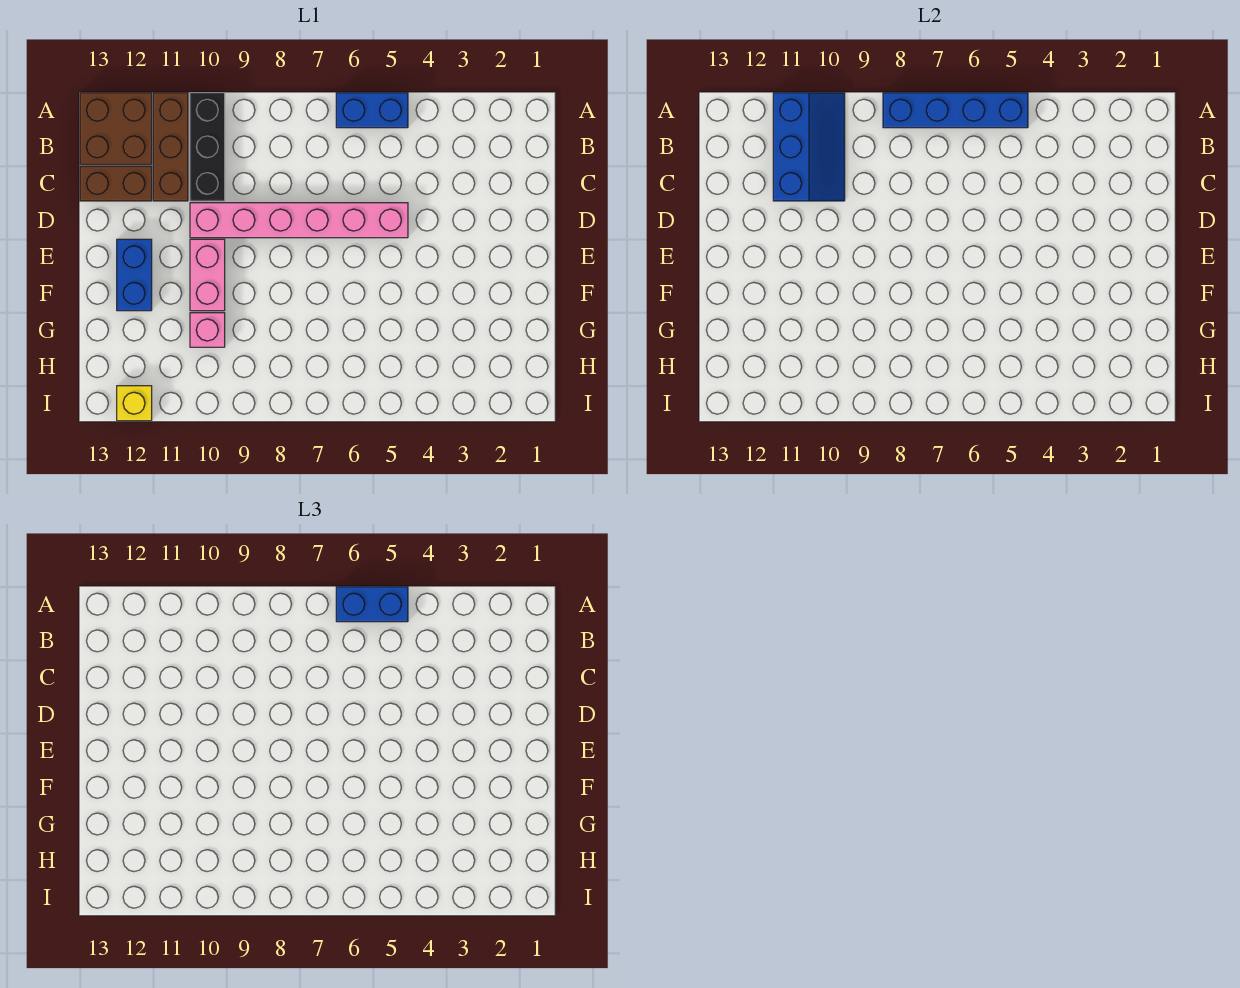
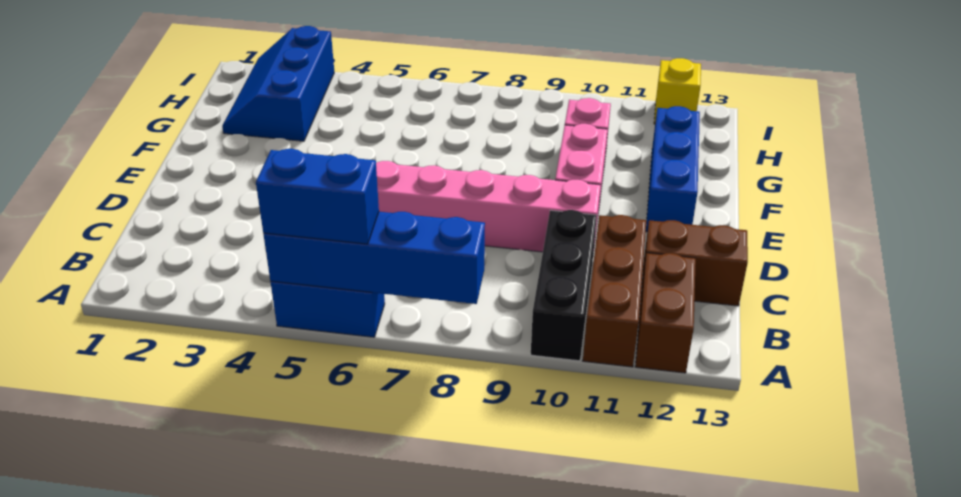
blue slope A10:C11 level 2 top 11 -> blue slope G2:I3 level 1 top 3
brown brick A12:B13 level 1 -> brown brick A12:B12 level 1
blue brick E12:F12 level 1 -> blue brick E12:G12 level 1

